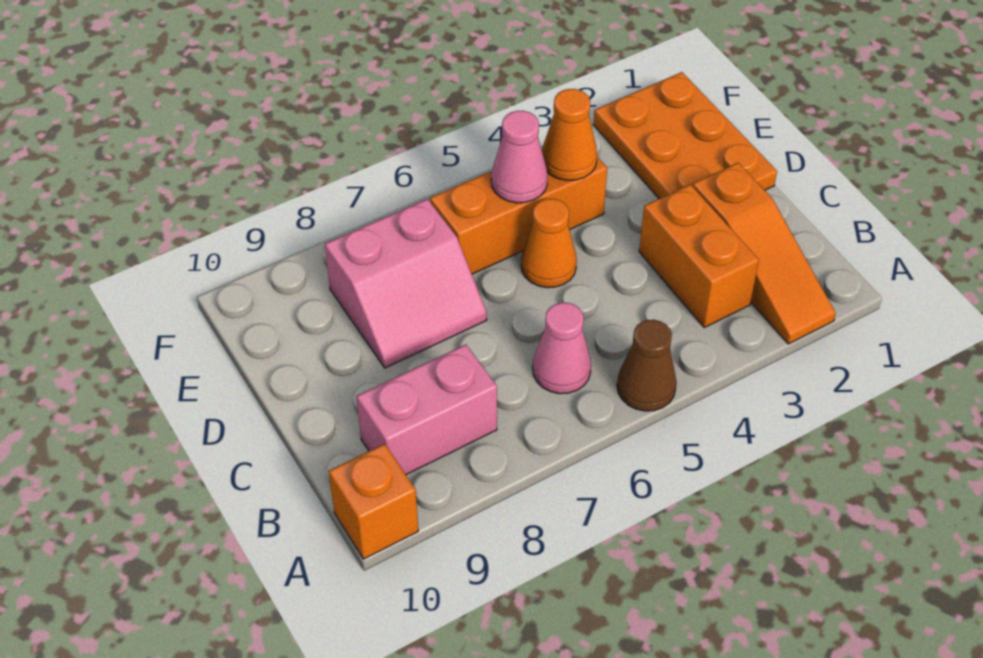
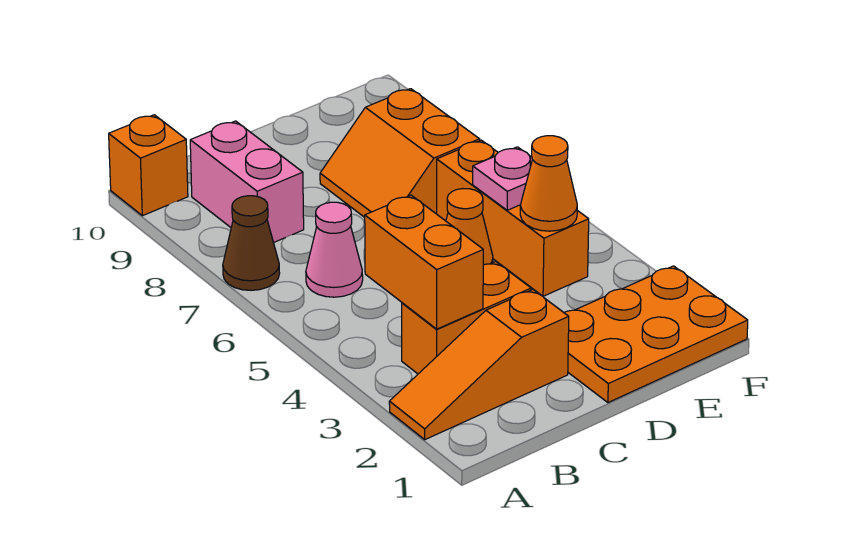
brown cone A5 level 1 -> brown cone A7 level 1
none -> orange brick B3:B4 level 2
pink slope D7:E8 level 1 top E -> orange slope D7:E8 level 1 top E
pink cone E5 level 2 -> pink plate E5 level 2

